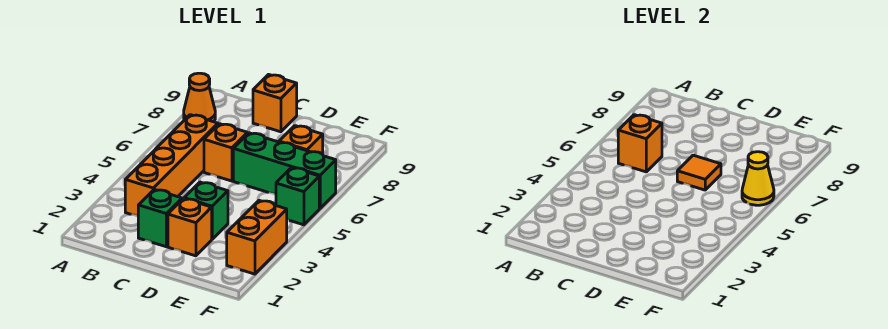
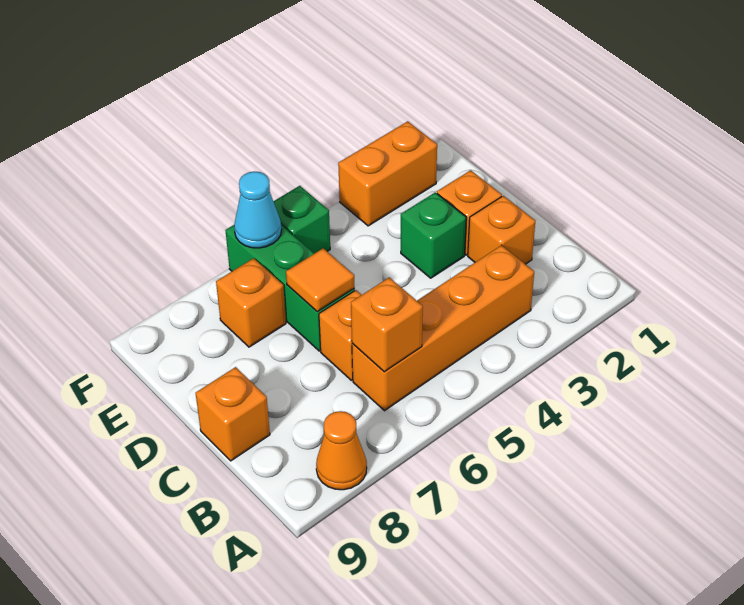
green brick C2 level 1 -> orange brick C2 level 1
yellow cone F6 level 2 -> cyan cone F6 level 2

